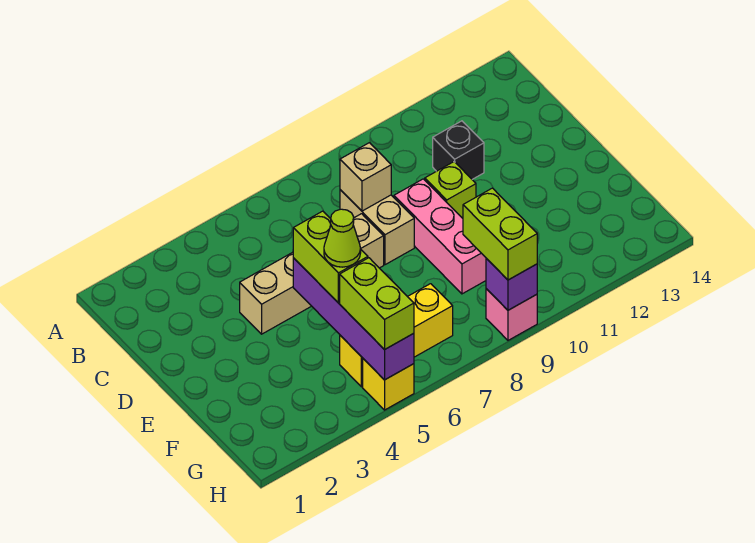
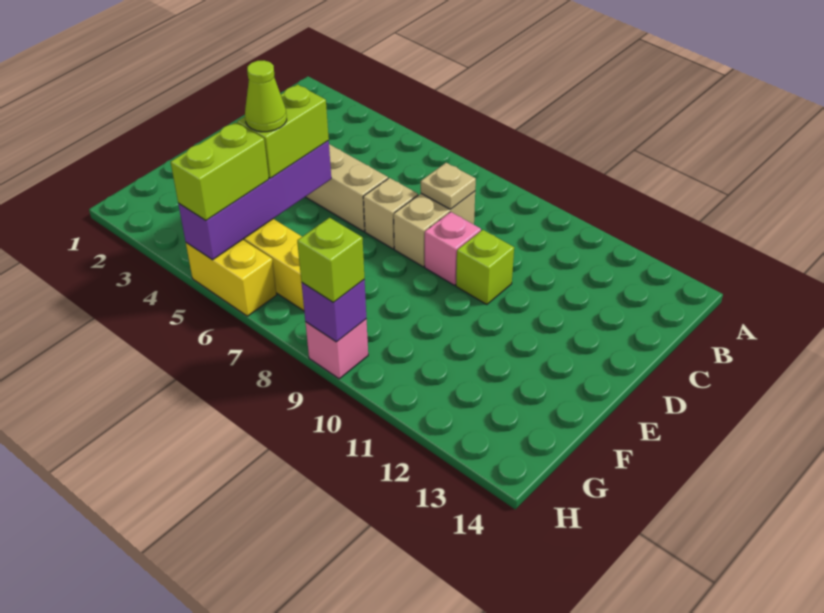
tan brick C8 level 2 -> tan plate C8 level 2
black brick C11 level 1 -> none
pink brick D9:F9 level 1 -> pink brick D9 level 1
lime brick G9:H9 level 3 -> lime brick H9 level 3
yellow brick H5 level 1 -> yellow brick H5:H6 level 1

